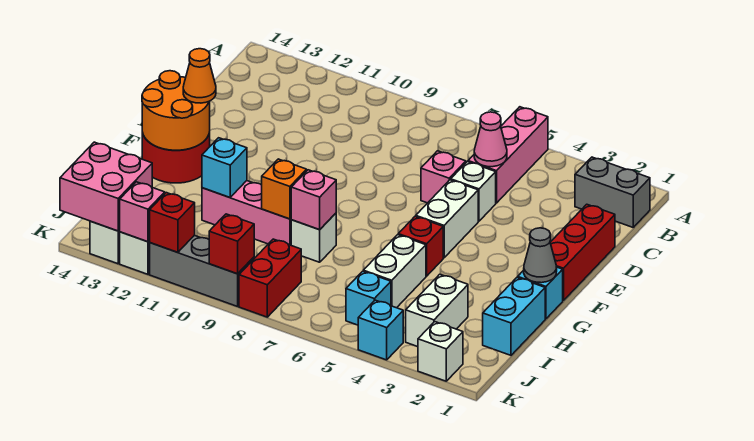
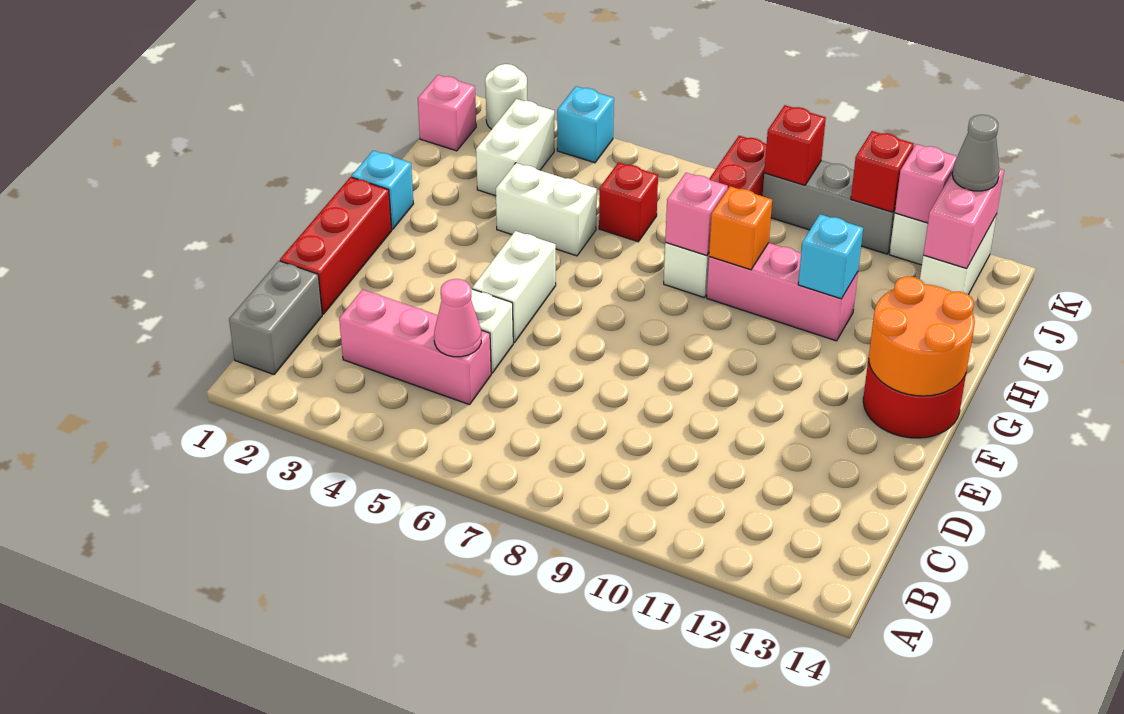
pink brick A5:C5 level 1 -> pink brick C3:C5 level 1
grey brick B1:B2 level 1 -> grey brick B1:C1 level 1
pink brick D6 level 1 -> pink brick J1 level 1
orange cone F13 level 3 -> none
grey cone G1 level 2 -> grey cone K13 level 3
red brick G5 level 1 -> red brick I6 level 1
cyan brick H1:I1 level 1 -> none
white brick H5:I5 level 1 -> white brick H4:H5 level 1
cyan brick J5 level 1 -> none
pink brick J13:K14 level 2 -> pink brick J13:K13 level 2
white brick K2 level 1 -> white round brick K2 level 1

